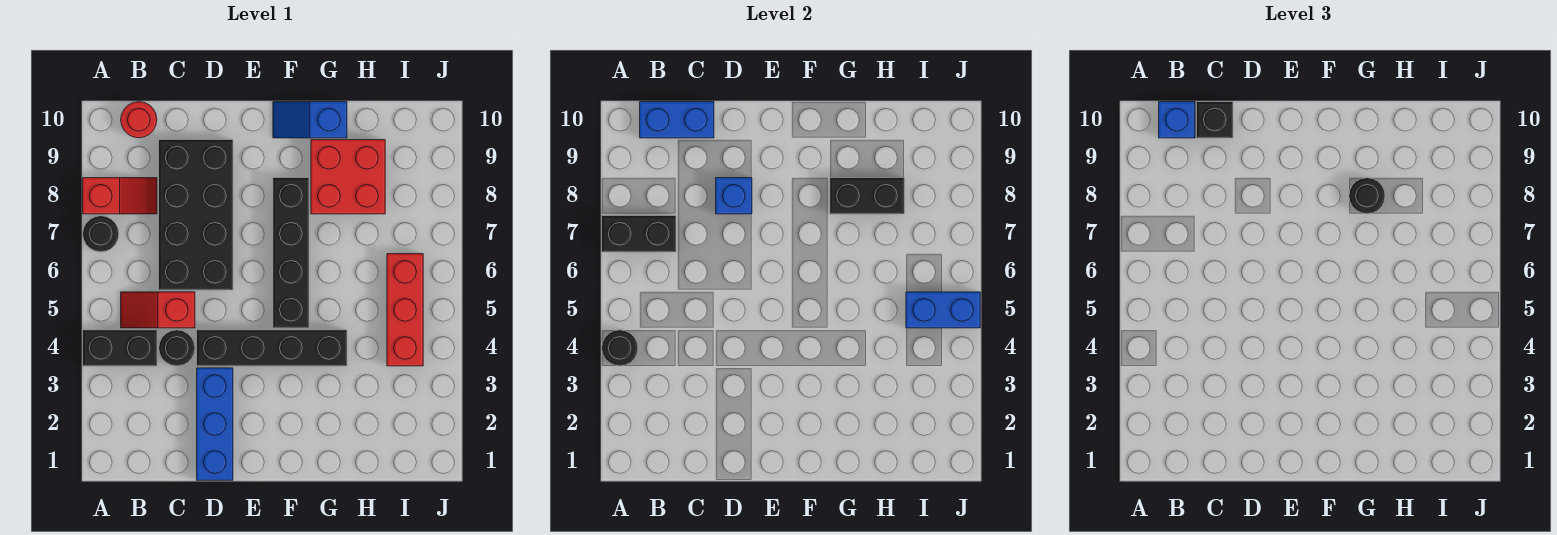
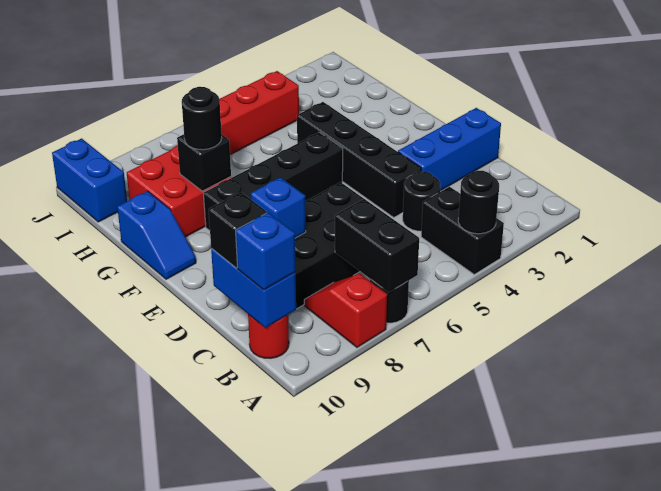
red slope B5:C5 level 1 top C -> none
black brick G8:H8 level 2 -> black brick G8 level 2
blue brick I5:J5 level 2 -> blue brick I10:J10 level 1

